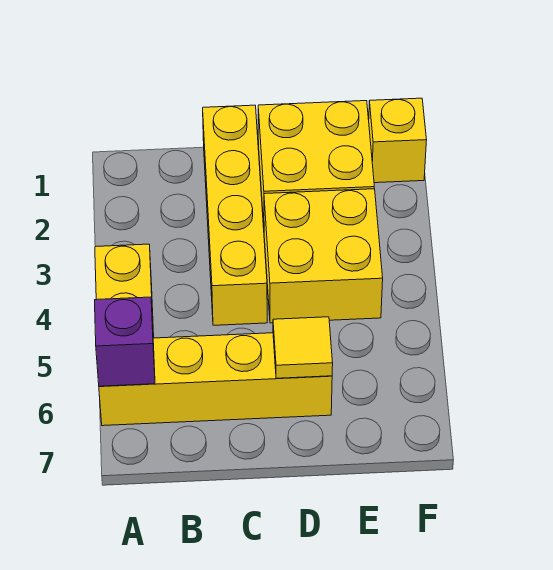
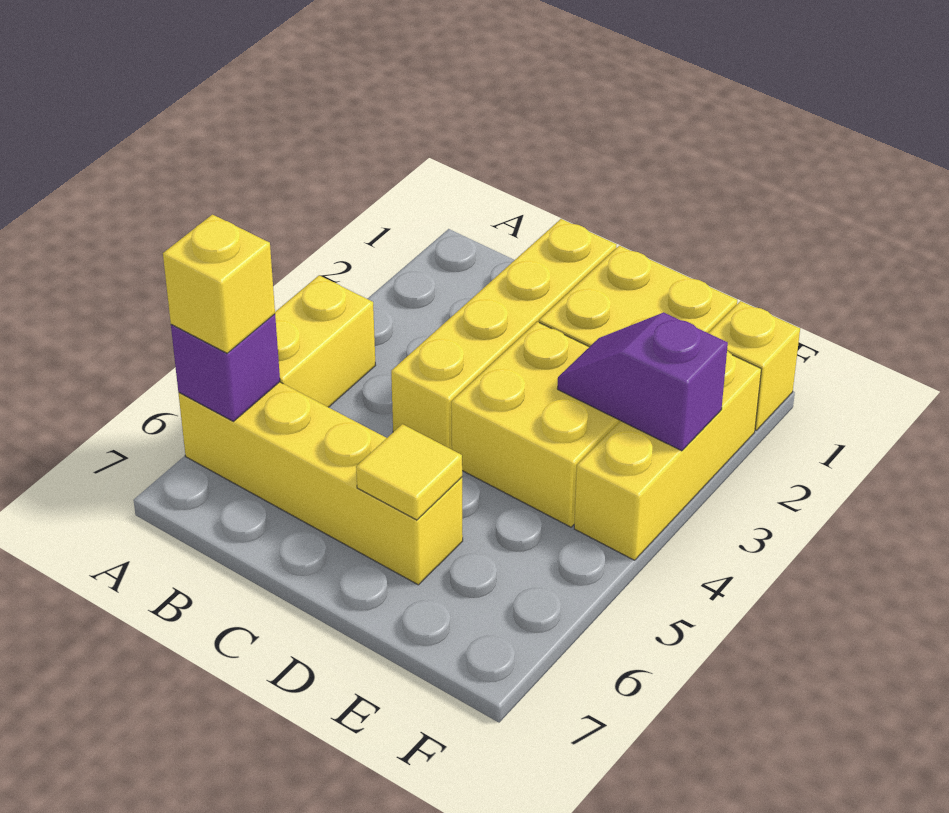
none -> yellow brick A6 level 3
none -> purple slope E3:F3 level 2 top F
none -> yellow brick F2:F4 level 1

